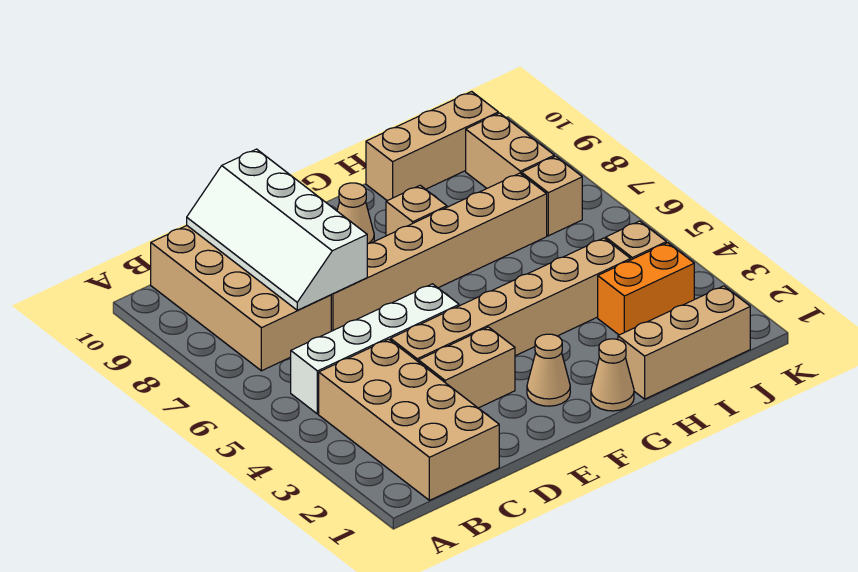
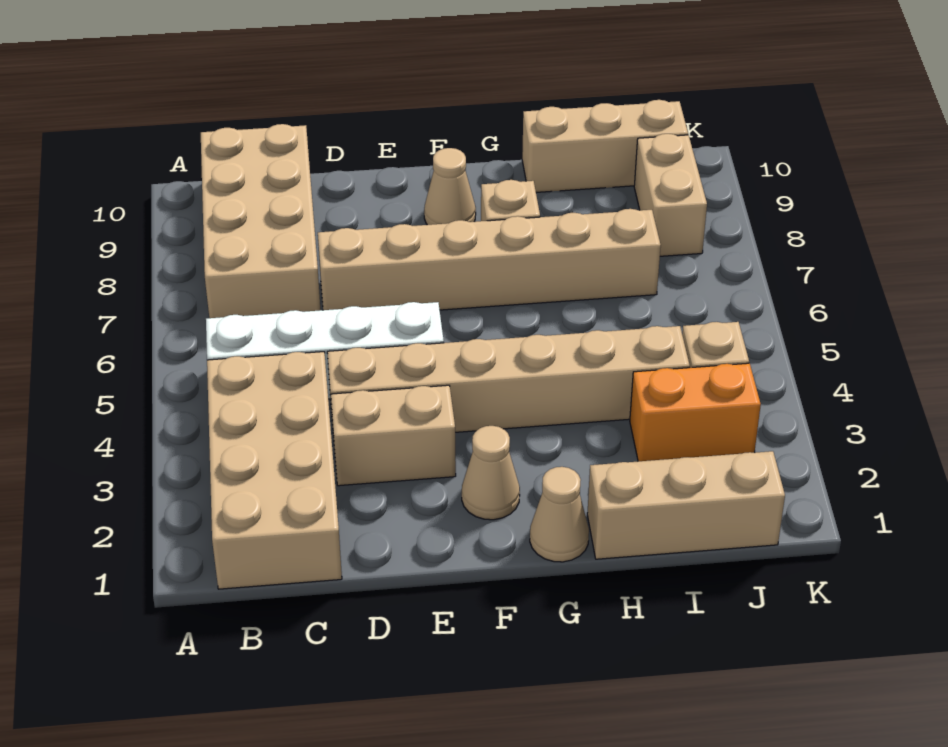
white slope C7:D10 level 2 top D -> none
tan brick J7 level 1 -> none

